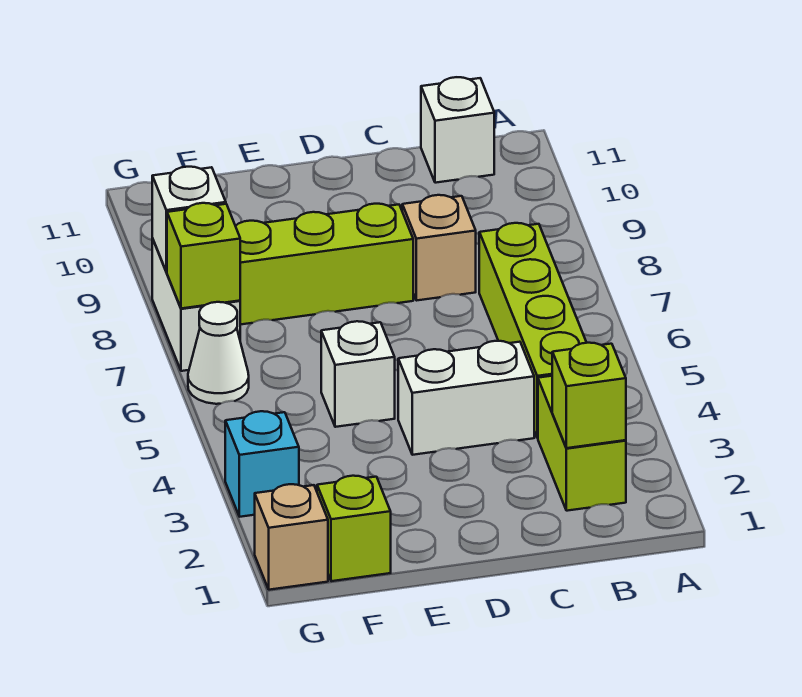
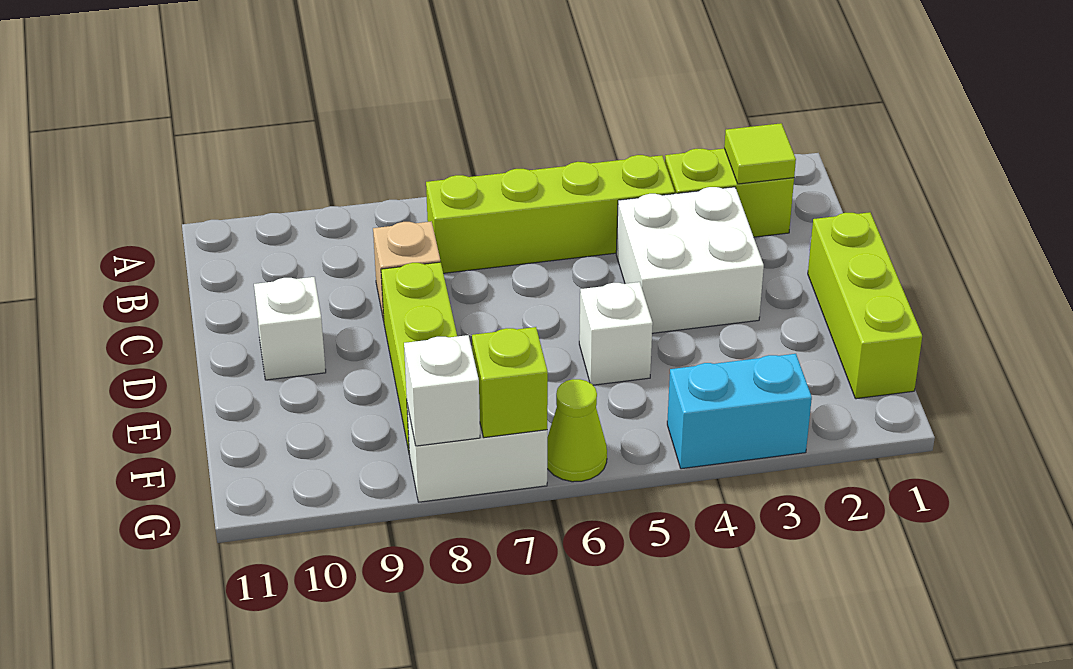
lime brick B2 level 2 -> lime tile B2 level 2
white brick B11 level 1 -> white brick D10 level 1
white brick C4:D4 level 1 -> white brick C3:D4 level 1
lime brick F1 level 1 -> lime brick D1:F1 level 1
tan brick G1 level 1 -> none
cyan brick G3 level 1 -> cyan brick G3:G4 level 1
white cone G6 level 1 -> lime cone G6 level 1

